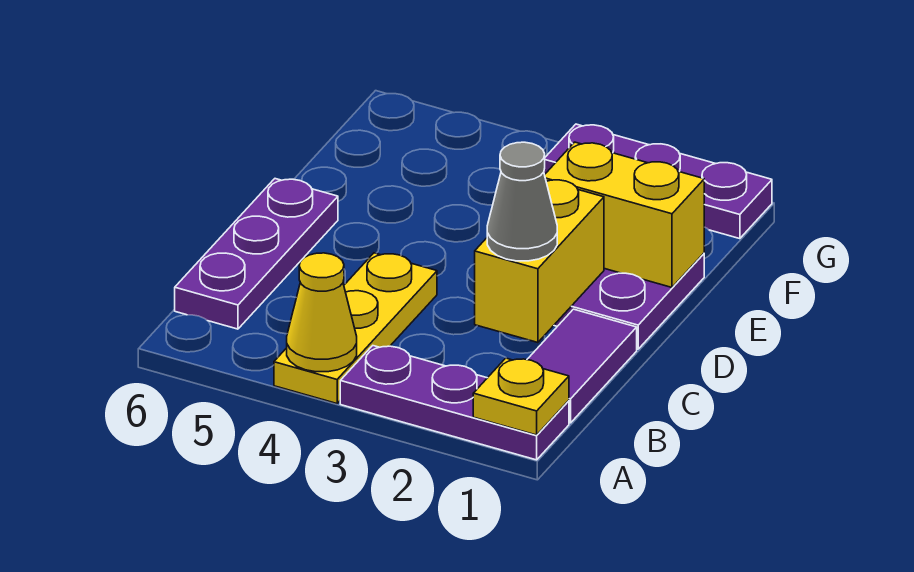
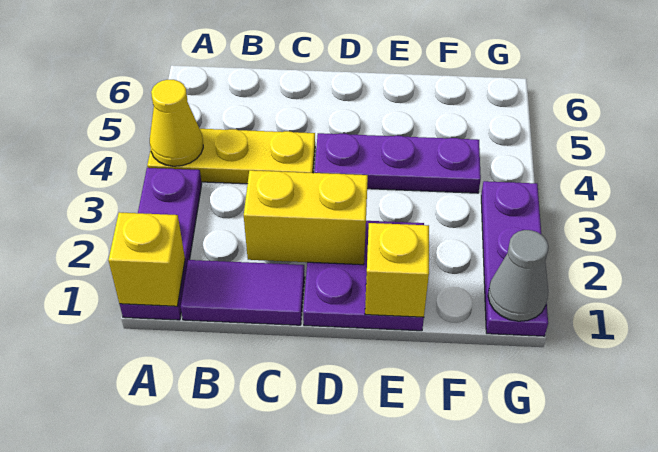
yellow plate A1 level 2 -> yellow brick A1 level 2
purple plate B6:D6 level 1 -> purple plate D4:F4 level 1
grey cone C2 level 3 -> grey cone G1 level 2
yellow brick E1:E2 level 2 -> yellow brick E1 level 2

